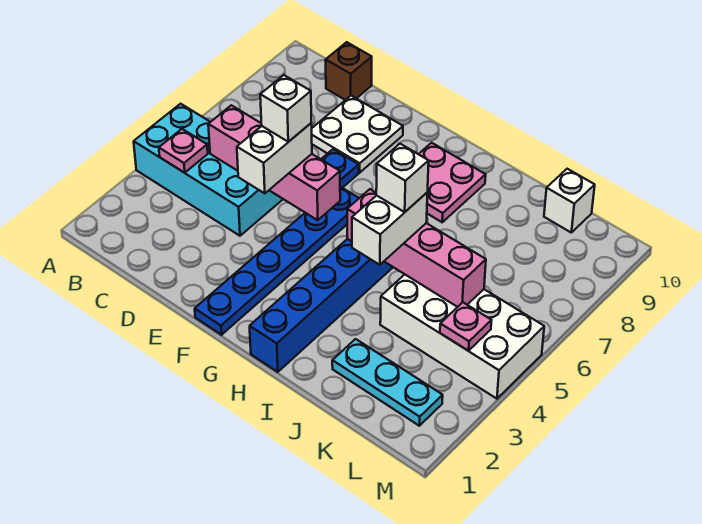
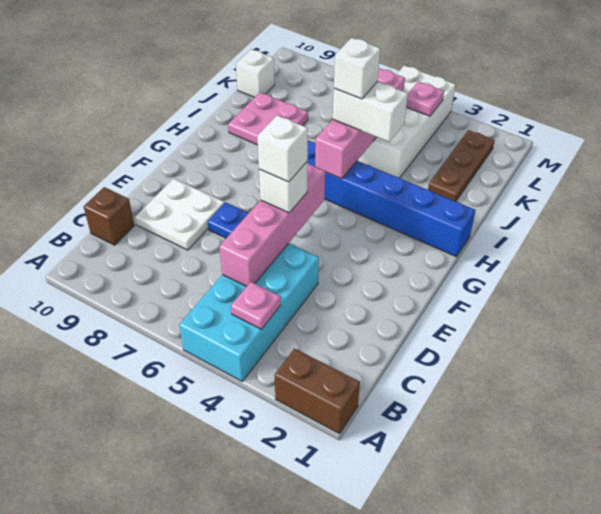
none -> brown brick A1:A2 level 1
white brick E4:E5 level 3 -> white brick E5 level 3
blue plate F1:F6 level 1 -> none
pink plate G8:H9 level 1 -> pink plate I8:J9 level 1
cyan plate J2:L2 level 1 -> brown plate J2:L2 level 1

